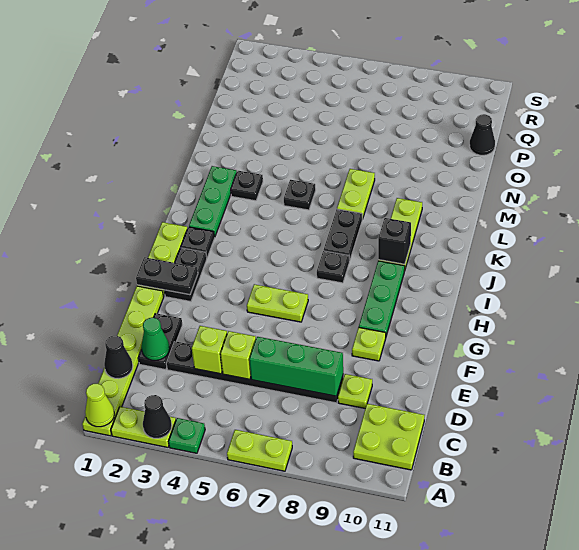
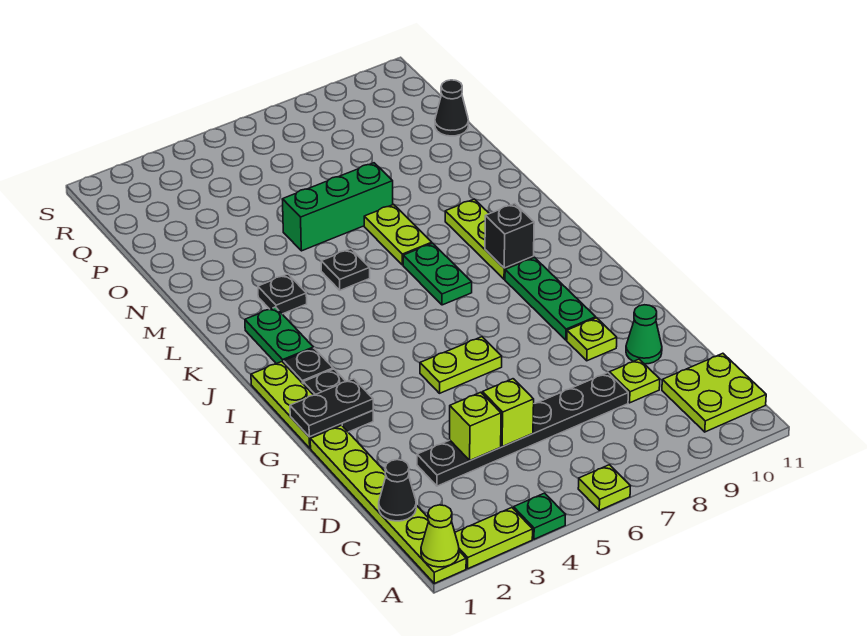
black cone A3 level 2 -> none
lime plate A6:A7 level 1 -> lime plate A6 level 1
black plate D2:E2 level 1 -> none
green cone D2 level 2 -> green cone E10 level 1
green brick D6:D8 level 2 -> green brick N5:N7 level 1
black plate I7 level 1 -> none
green plate J2:L2 level 1 -> green plate J2:K2 level 1
black plate J7:K7 level 1 -> green plate J7:K7 level 1

